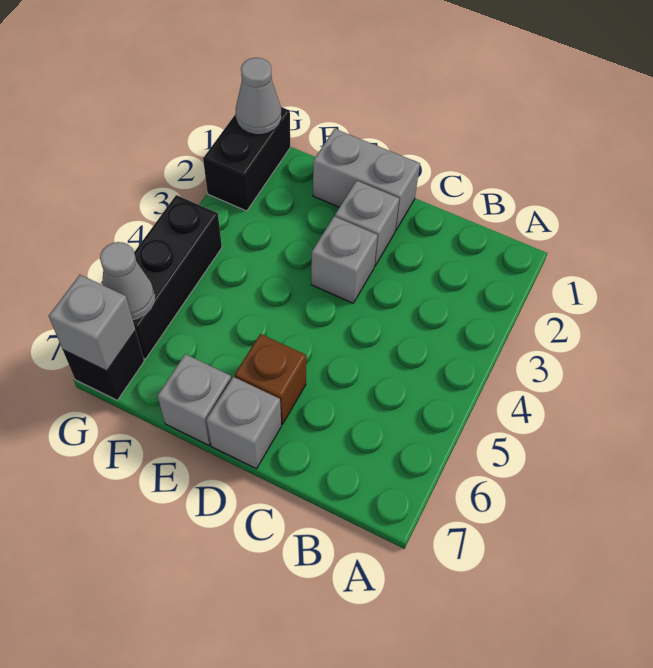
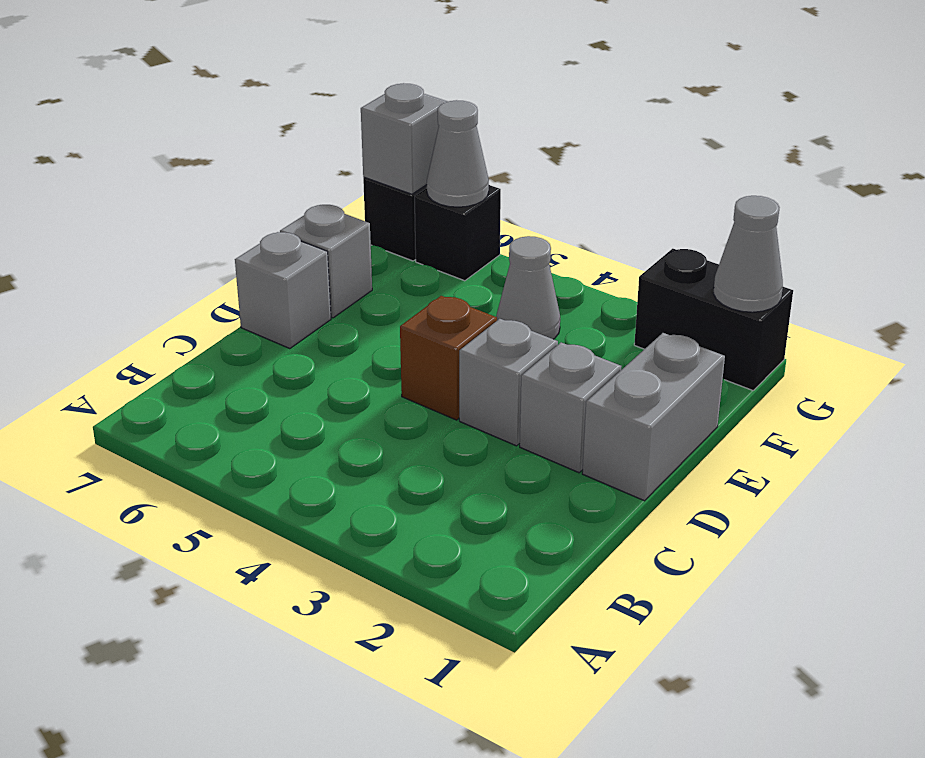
brown brick D6 level 1 -> brown brick D4 level 1
none -> grey cone F4 level 1
black brick G4:G6 level 1 -> black brick G6 level 1

